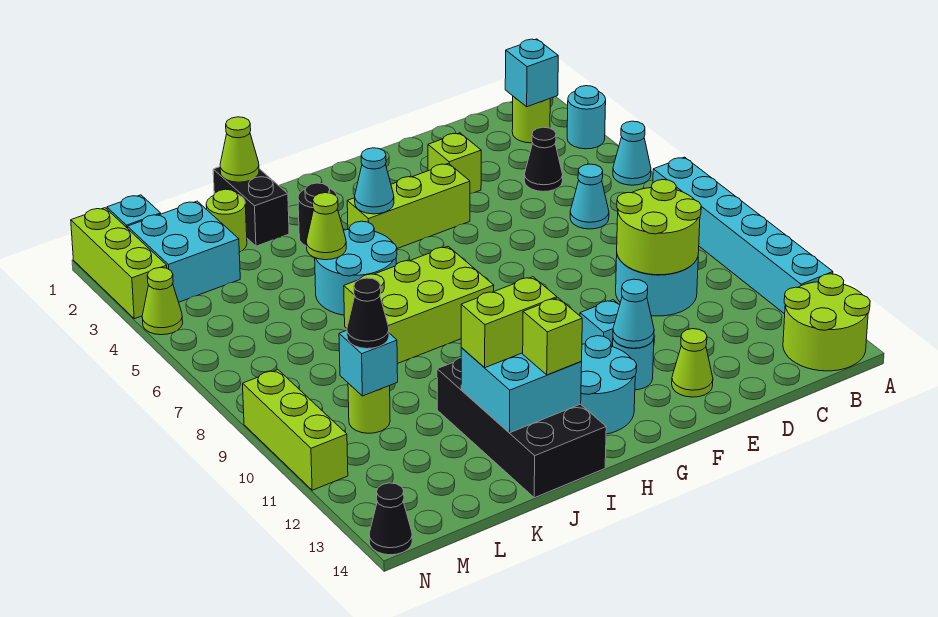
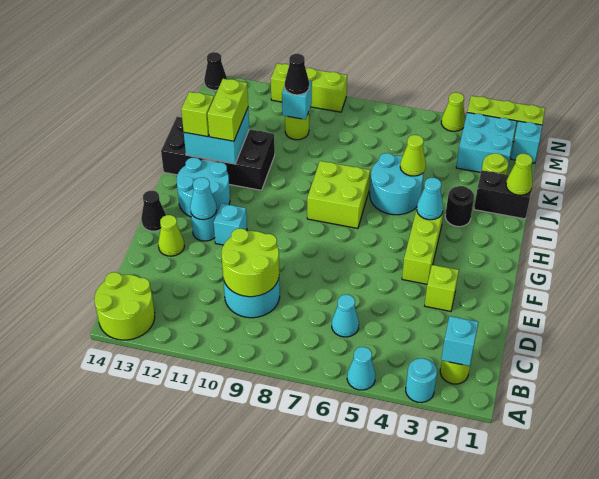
cyan brick A7:A12 level 1 -> none
black cone C4 level 1 -> black cone F14 level 1
lime brick H7:J8 level 1 -> lime brick H7:I8 level 1

